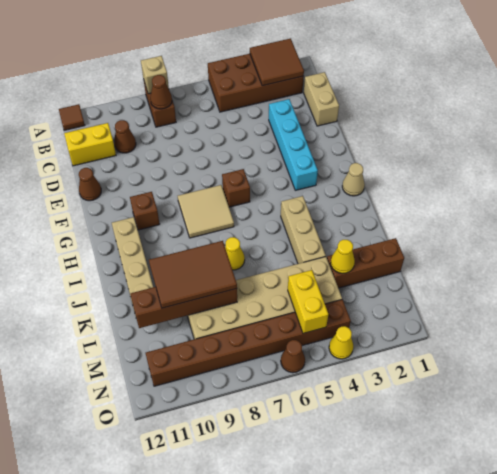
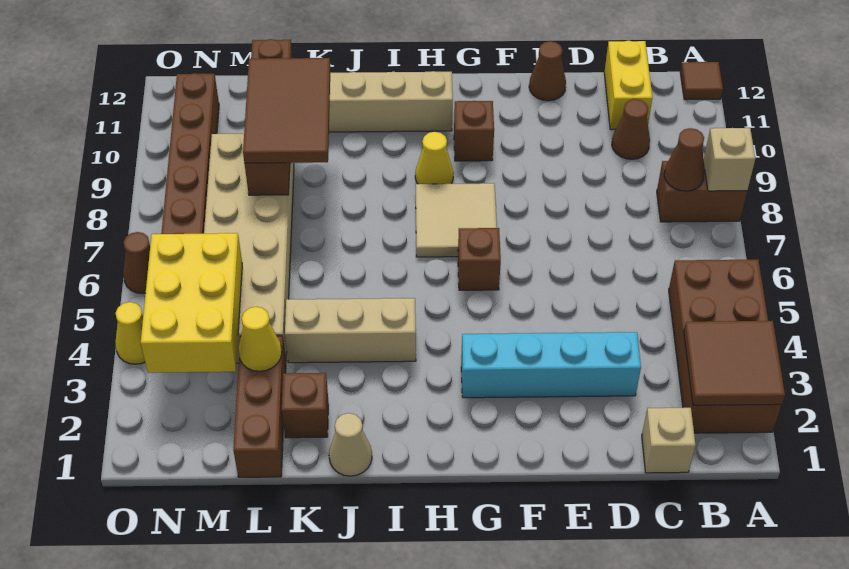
tan brick C1:D1 level 1 -> tan brick C1 level 1
tan cone H1 level 1 -> tan cone J1 level 1
yellow cone J7 level 1 -> yellow cone H9 level 1
none -> brown brick K2 level 1
yellow brick M5:N5 level 2 -> yellow brick M3:N5 level 2

